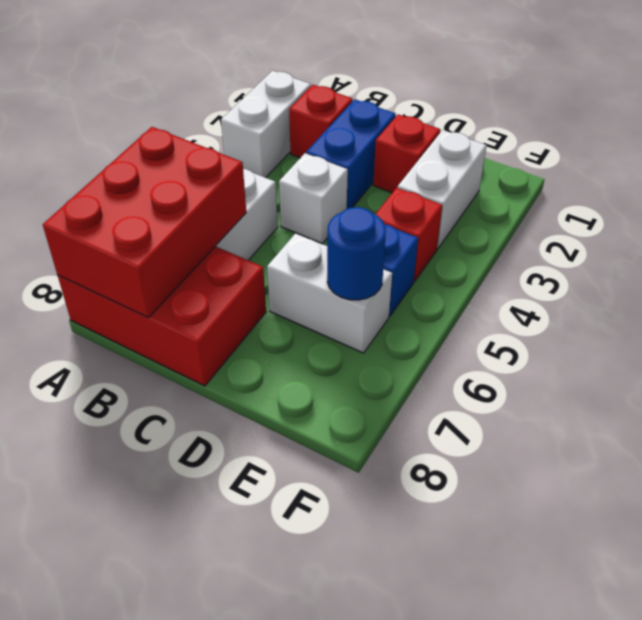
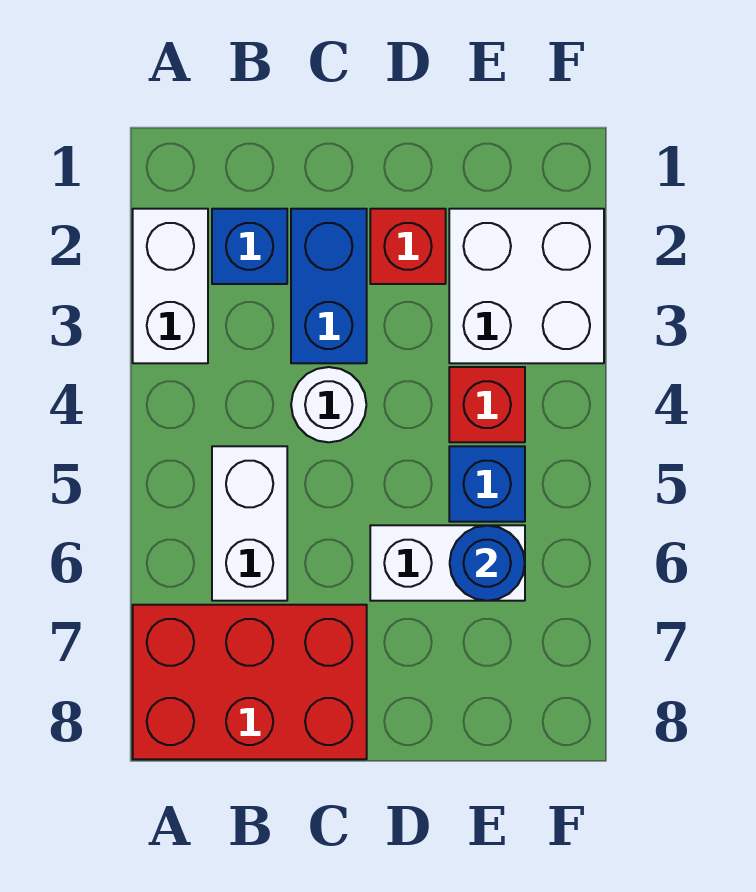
red brick A6:B8 level 2 -> none
red brick B2 level 1 -> blue brick B2 level 1
white brick C4 level 1 -> white round brick C4 level 1
white brick E2:E3 level 1 -> white brick E2:F3 level 1

